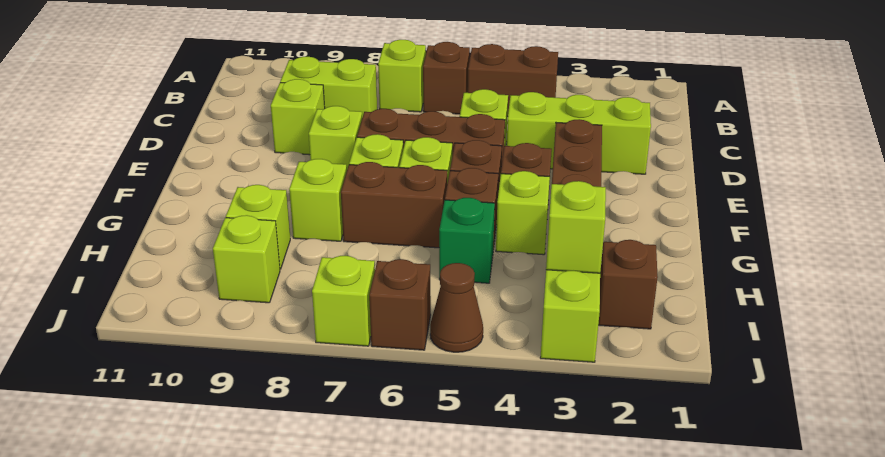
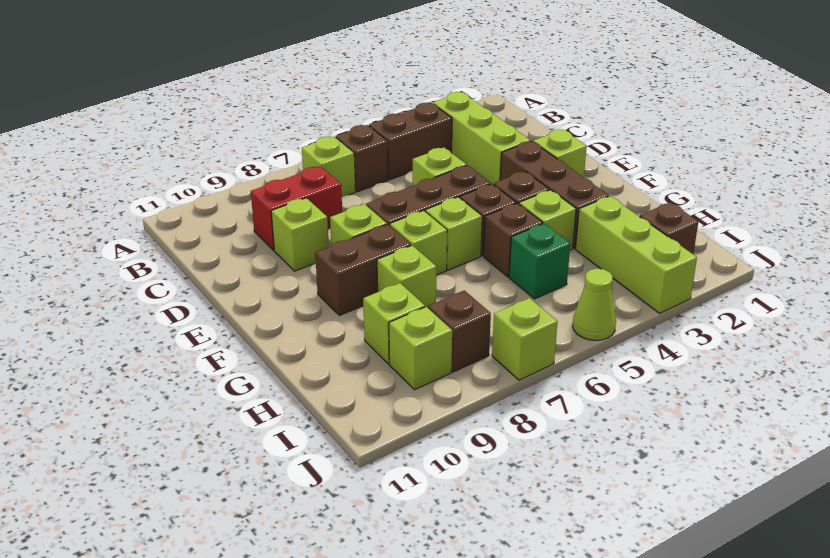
lime brick C8:C9 level 1 -> red brick C8:C9 level 1
lime brick D2:D4 level 1 -> lime brick B3:D3 level 1
brown brick G6:G7 level 1 -> brown brick F8:F9 level 1
lime brick I3 level 2 -> lime brick E2 level 1
brown cone J5 level 1 -> lime cone J5 level 1
brown brick J6 level 1 -> brown brick I8 level 1

